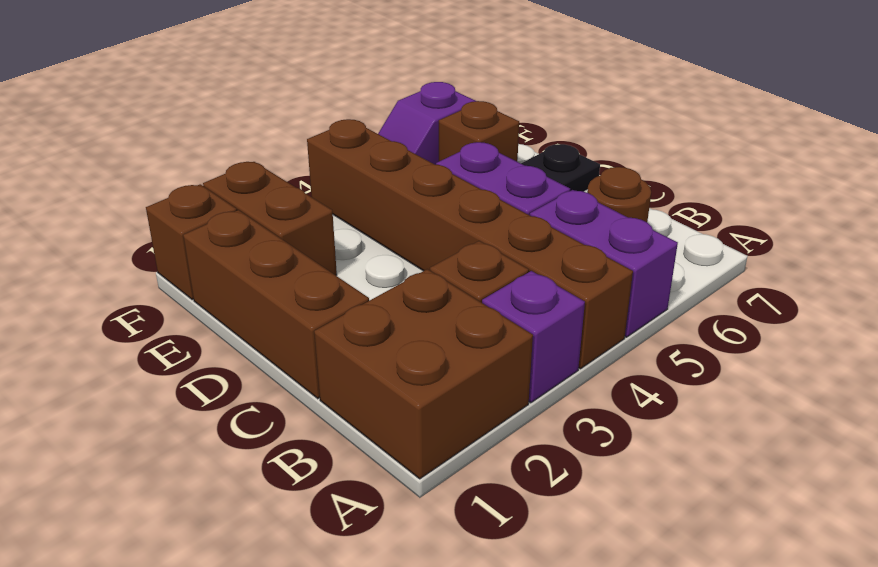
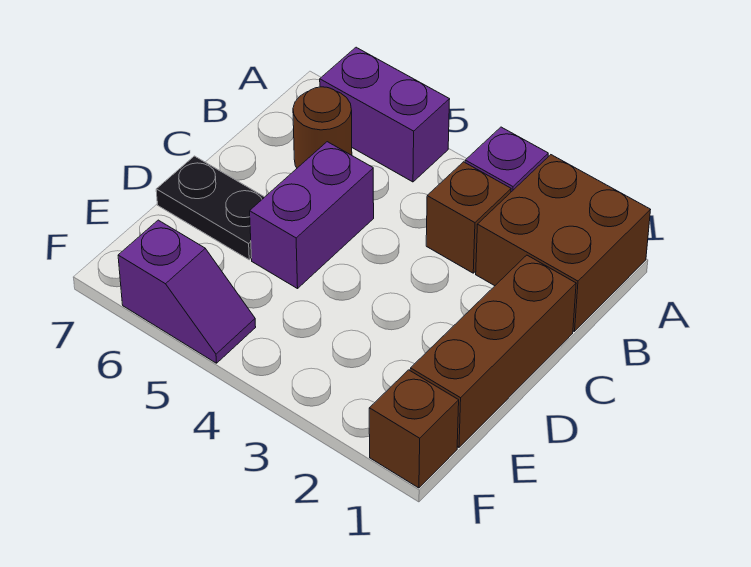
brown brick A4:F4 level 1 -> none
purple brick A5:B5 level 1 -> purple brick A5:A6 level 1
brown brick E2:F2 level 1 -> none
brown brick E6 level 1 -> none

